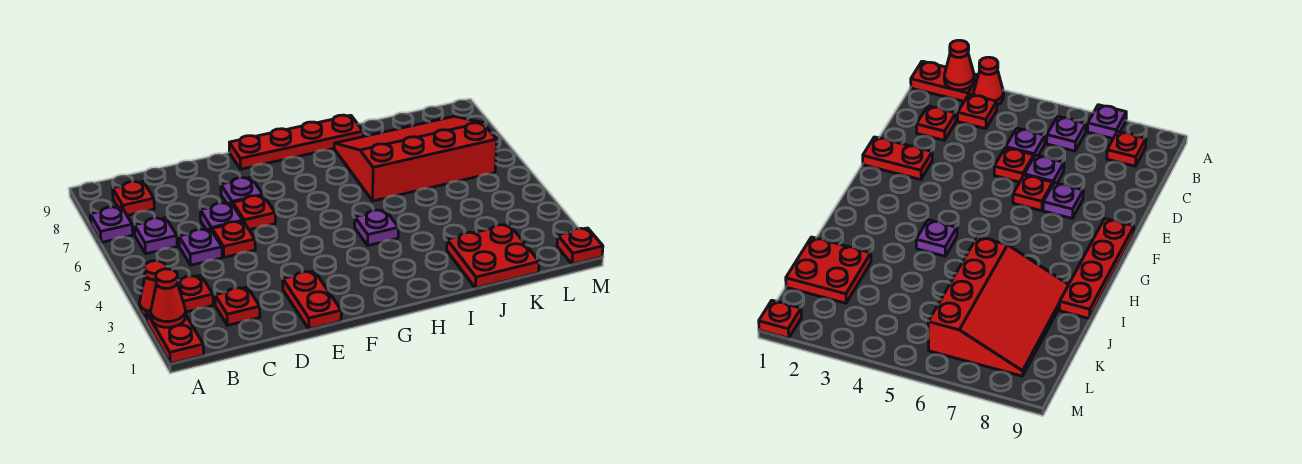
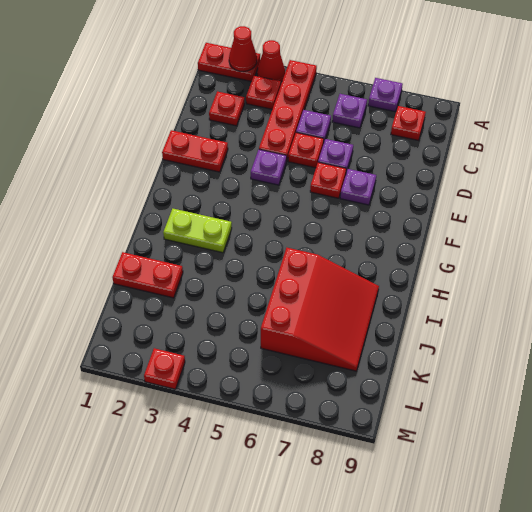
red plate F9:I9 level 1 -> red plate A4:D4 level 1
none -> lime plate H2:H3 level 1
purple plate H4 level 1 -> purple plate E4 level 1
red slope I6:L8 level 1 top 6 -> red slope I6:K8 level 1 top 6
red plate J1:K2 level 1 -> red plate J1:J2 level 1
red plate M1 level 1 -> red plate M3 level 1

